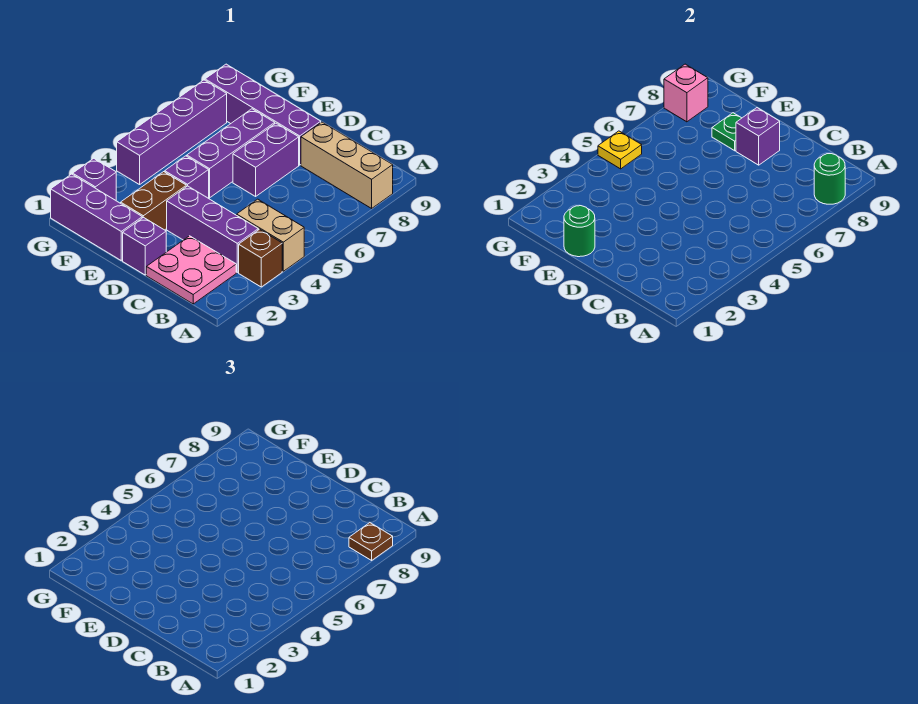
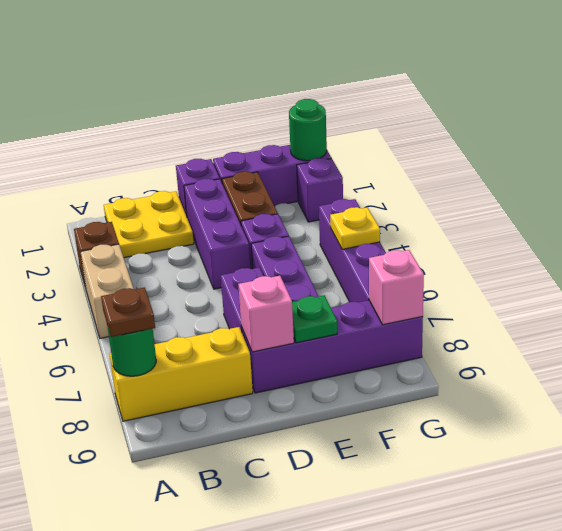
tan brick A4:B4 level 1 -> tan brick A4:A5 level 1
tan brick A8:C8 level 1 -> yellow brick A8:C8 level 1
pink plate B1:C2 level 1 -> yellow plate B1:C2 level 1
purple brick B3:D3 level 1 -> purple brick D2:D4 level 1
purple brick D8 level 2 -> pink brick D8 level 2
green round brick E1 level 2 -> green round brick G1 level 2

